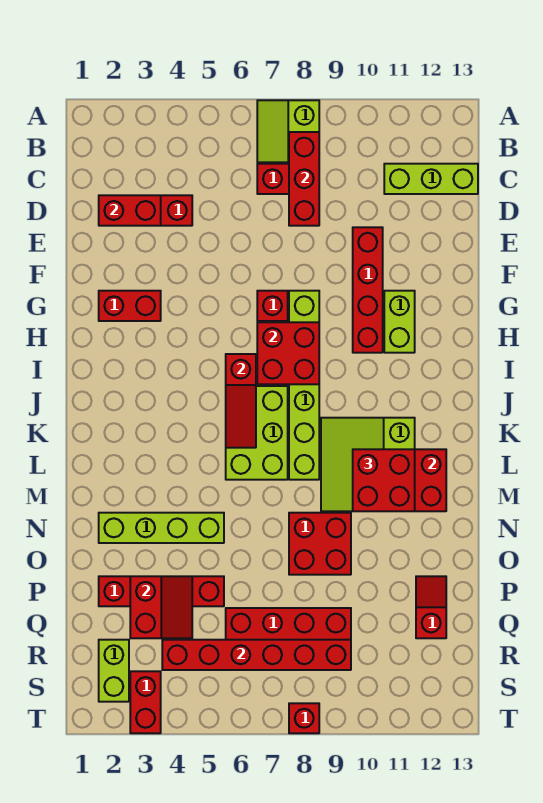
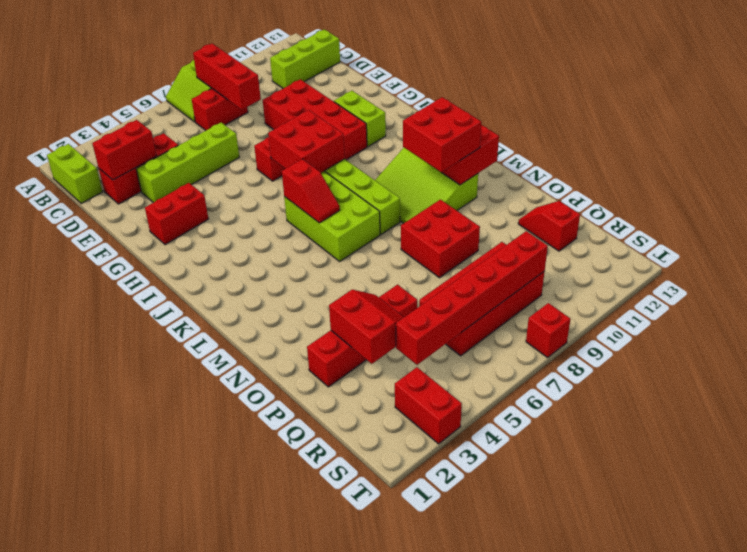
red brick E10:H10 level 1 -> red brick E9:H10 level 1
red slope I6:K6 level 2 top I -> red slope J6:K6 level 2 top J
lime brick N2:N5 level 1 -> lime brick E3:E6 level 1
lime brick R2:S2 level 1 -> lime brick B1:C1 level 1

